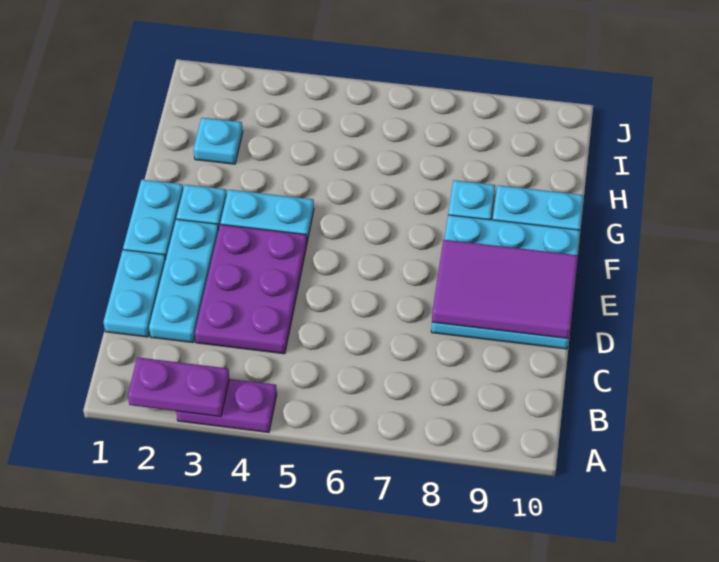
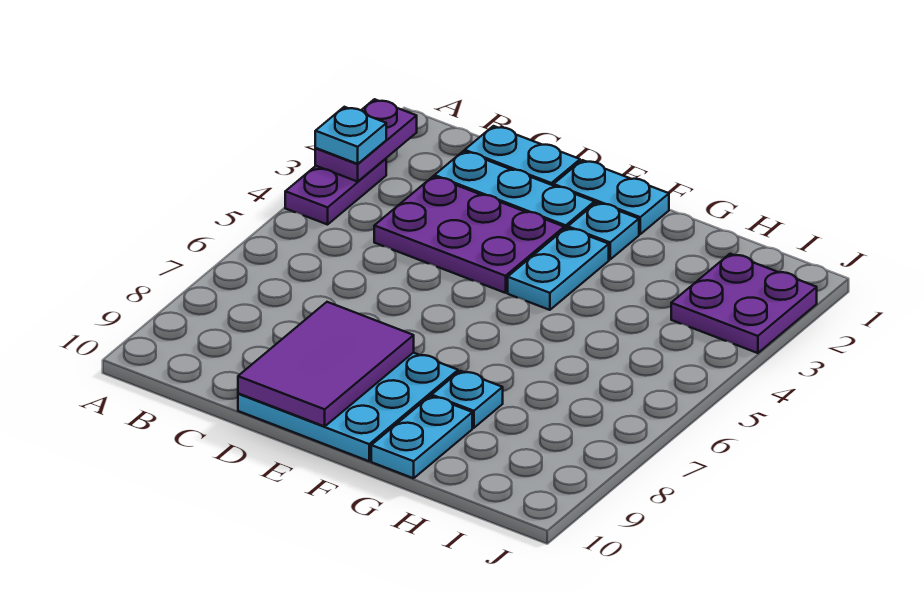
cyan plate H2 level 1 -> cyan plate A3 level 3
none -> purple plate I2:J3 level 1

